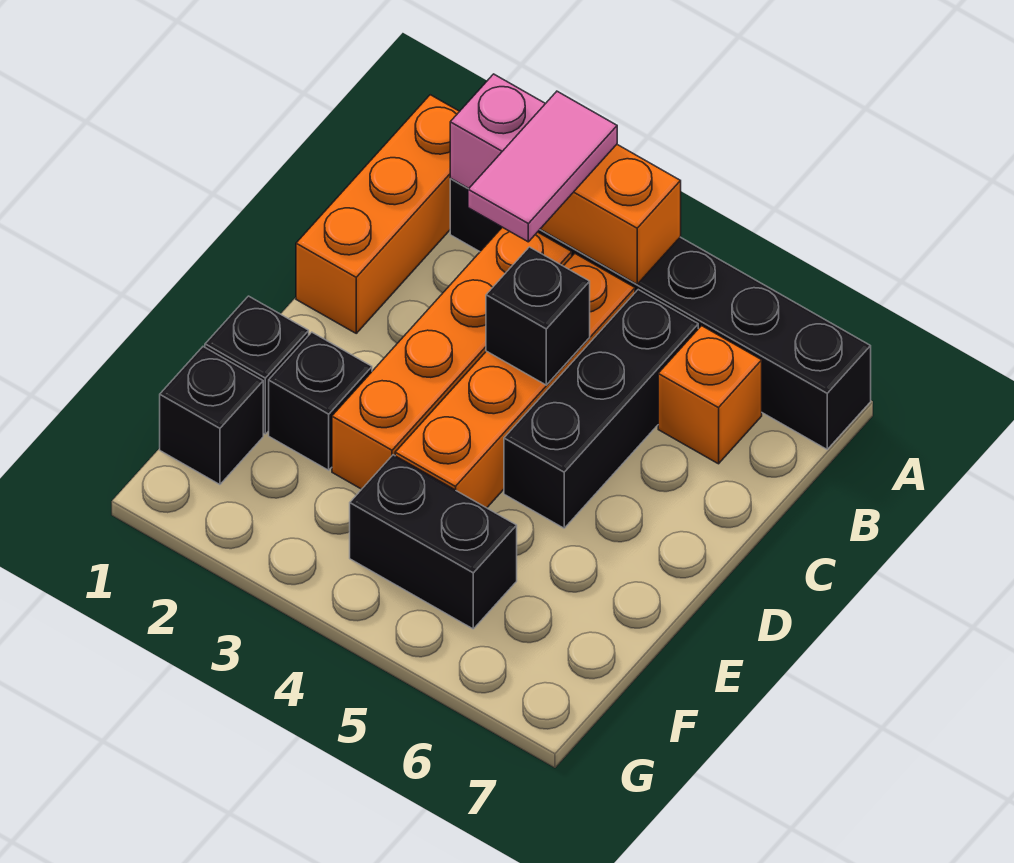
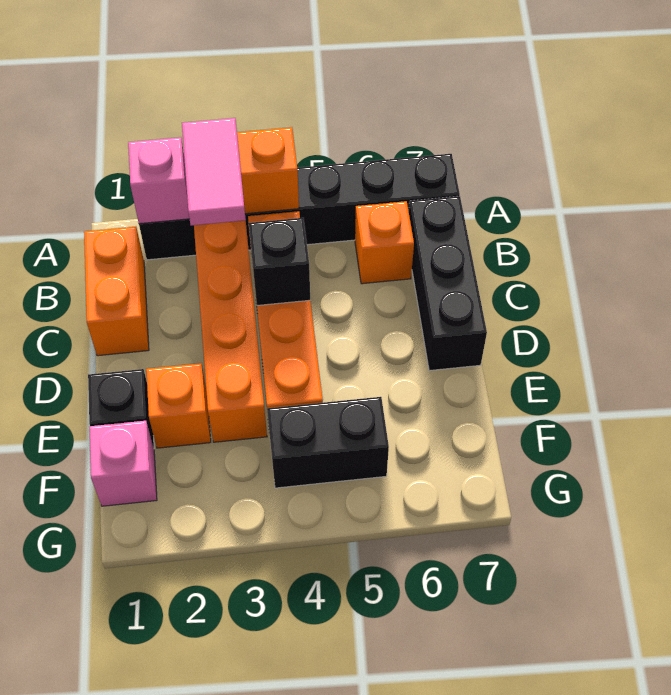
orange brick A1:C1 level 1 -> orange brick B1:C1 level 1
black brick B5:D5 level 1 -> black brick B7:D7 level 1
black brick E2 level 1 -> orange brick E2 level 1
black brick F1 level 1 -> pink brick F1 level 1

